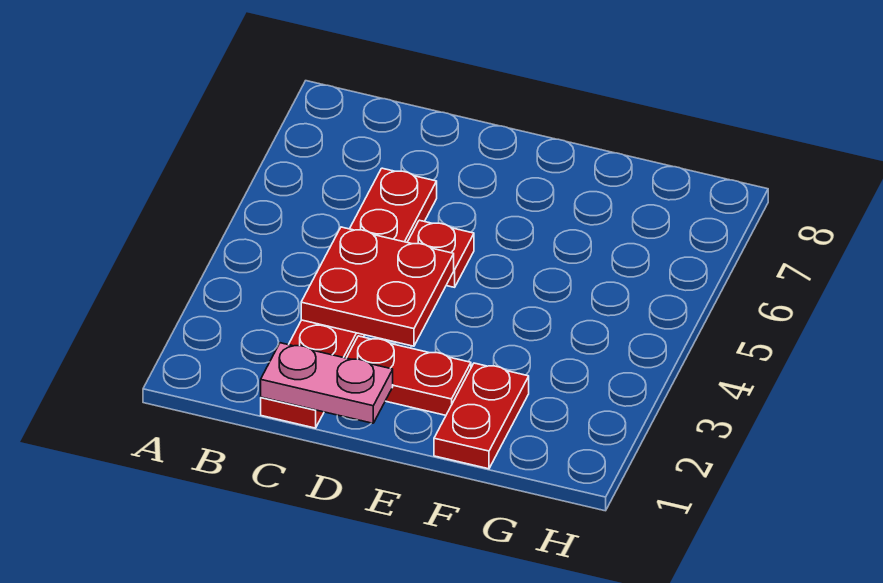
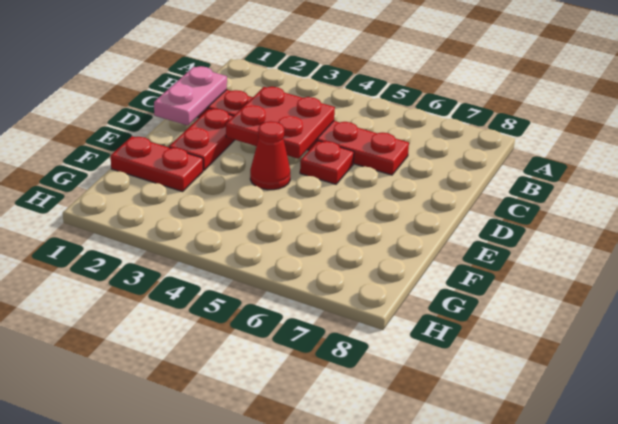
none -> red cone E4 level 1

